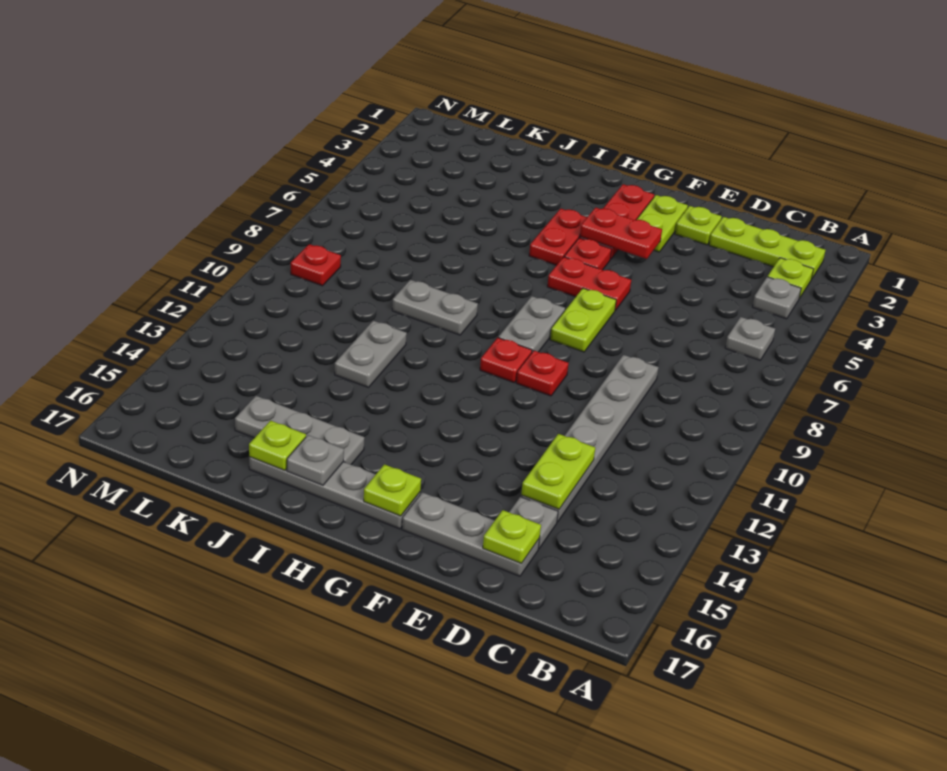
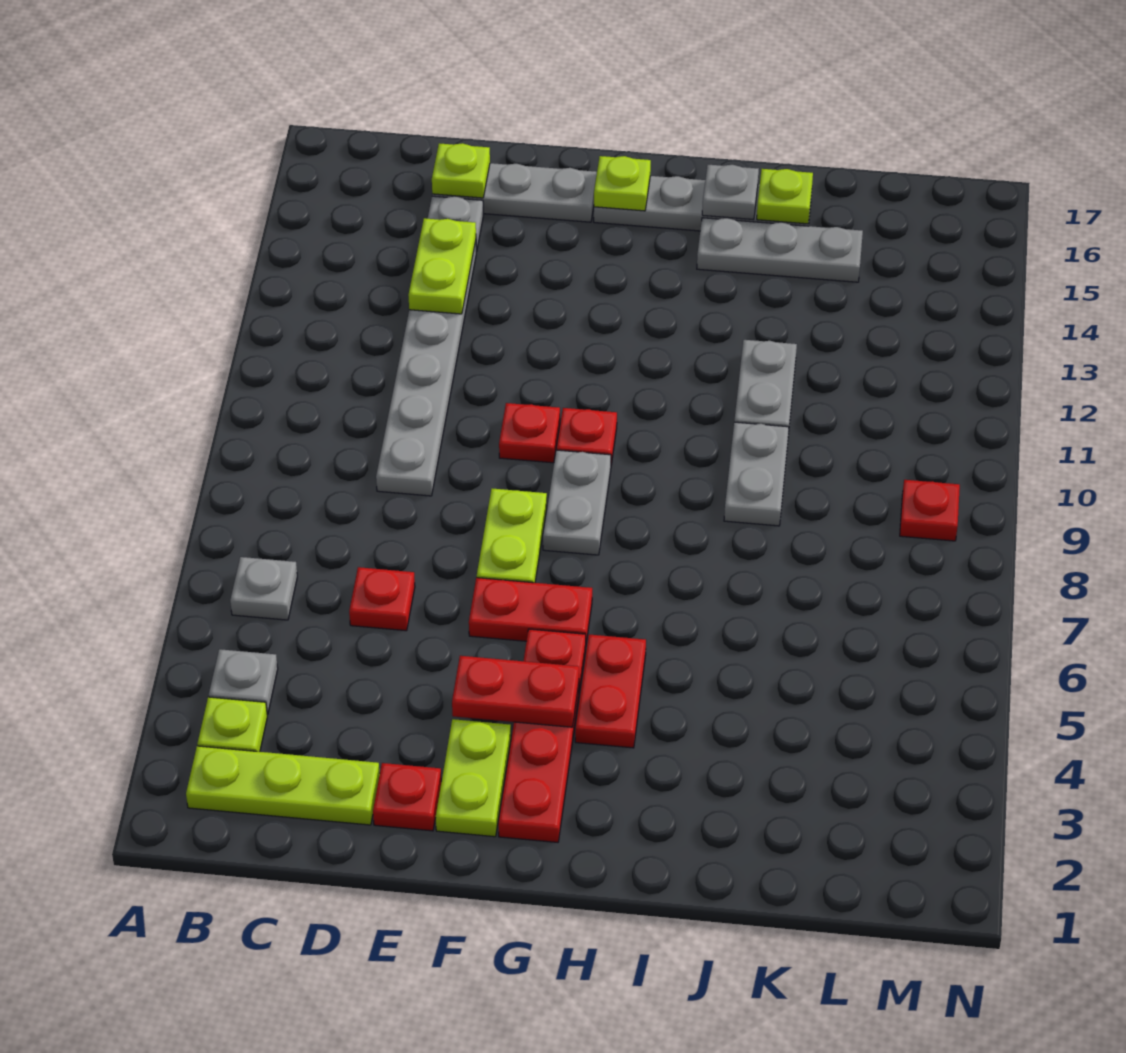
none -> red plate D6 level 1
lime plate E2 level 1 -> red plate E2 level 1
grey plate I9:J9 level 1 -> grey plate J9:J10 level 1

